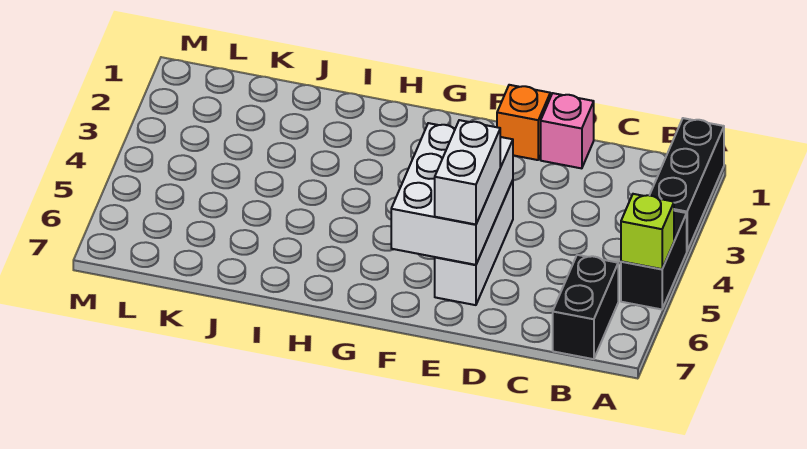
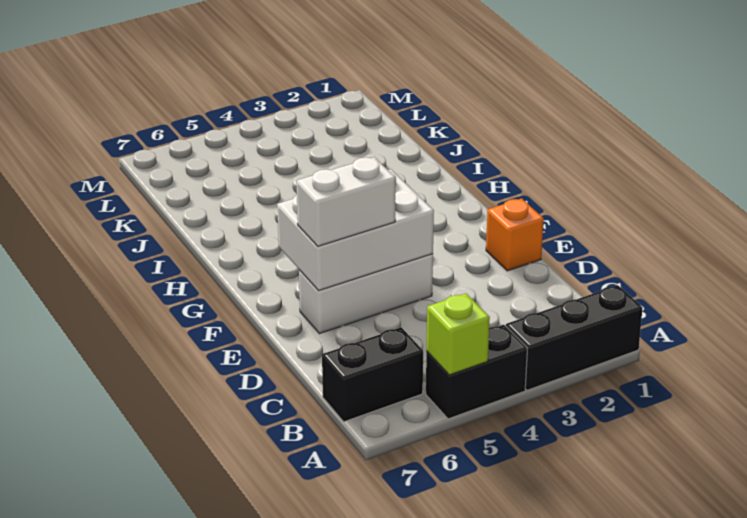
pink brick D1 level 1 -> none

